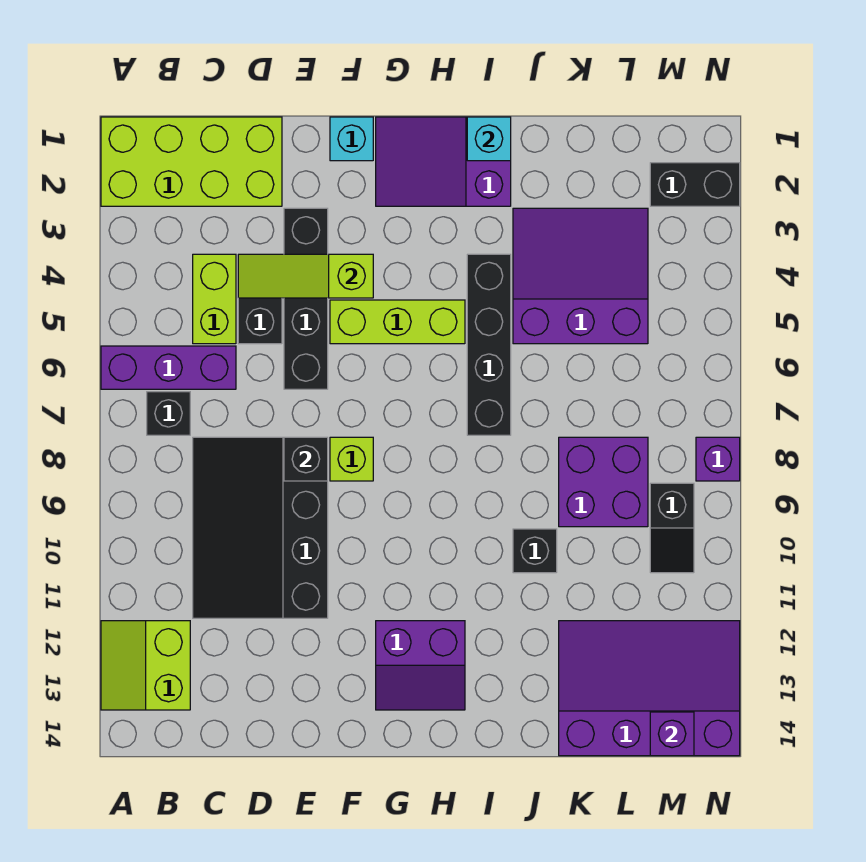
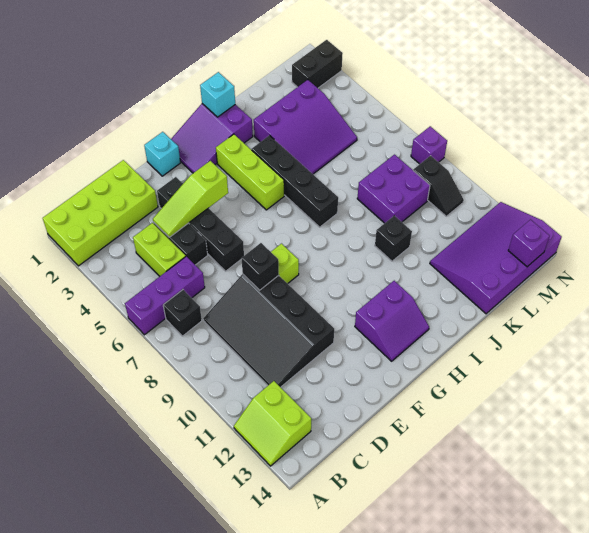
lime brick F5:H5 level 1 -> lime brick H3:H5 level 1
purple slope J3:L5 level 1 top 5 -> purple slope J3:L5 level 1 top 3

